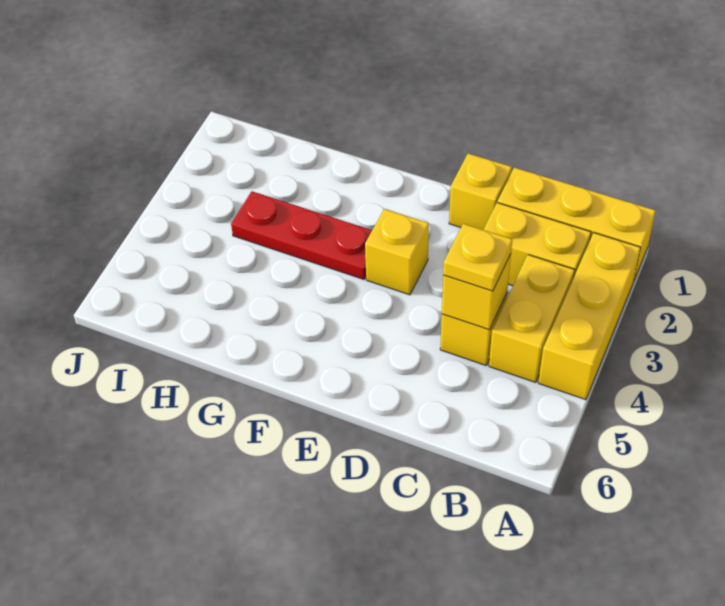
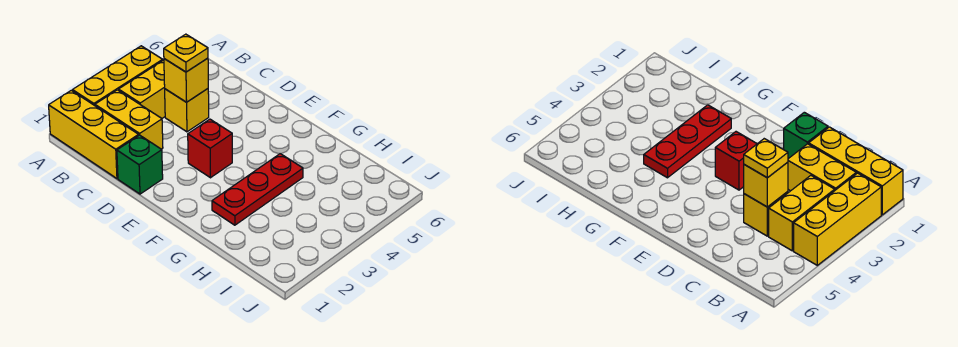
yellow brick D1 level 1 -> green brick D1 level 1
yellow brick E3 level 1 -> red brick E3 level 1
red plate F3:H3 level 1 -> red plate G2:G4 level 1

